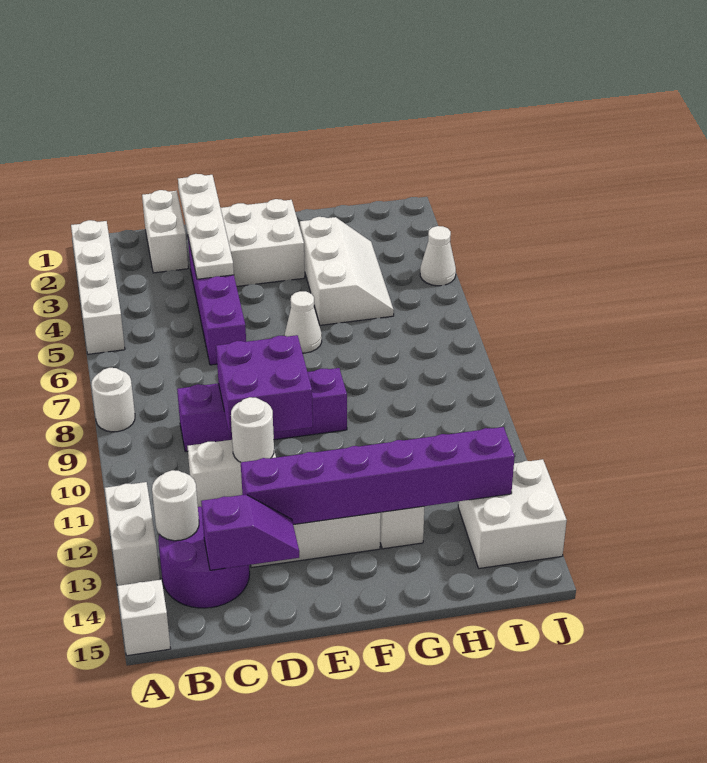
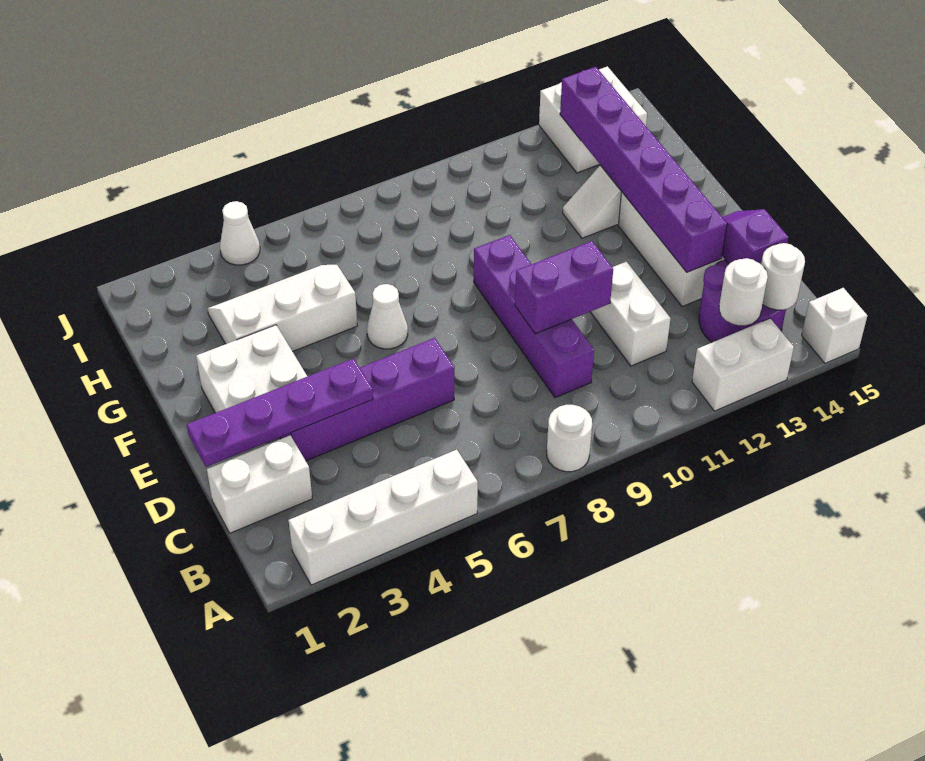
white plate D1:D4 level 2 -> purple plate D1:D4 level 2
purple brick D9:E10 level 2 -> purple brick D9:D10 level 2
white round brick D11 level 2 -> white round brick B14 level 2

